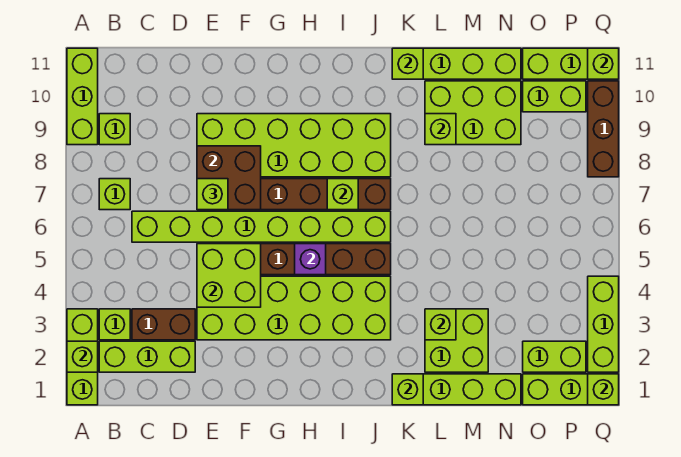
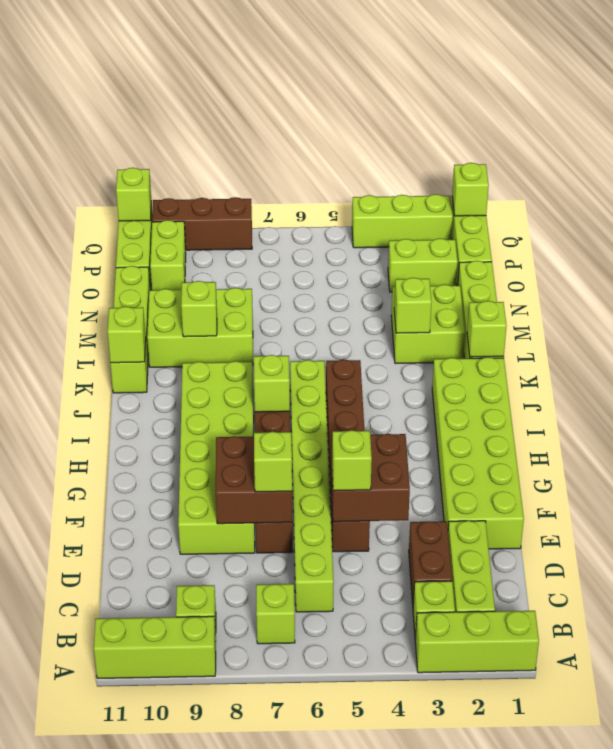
lime brick A2 level 2 -> lime brick E5 level 3
lime brick E3:J4 level 1 -> lime brick E1:J2 level 1
lime brick E4:F5 level 2 -> brown brick E4:F5 level 2
purple brick H5 level 2 -> none
lime brick L9:N10 level 1 -> lime brick L8:M10 level 1
lime brick O2:P2 level 1 -> lime brick O2:O3 level 1

